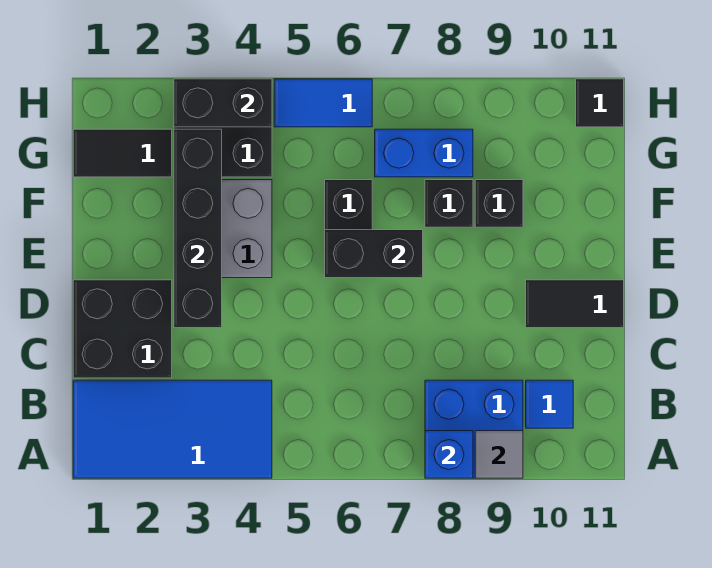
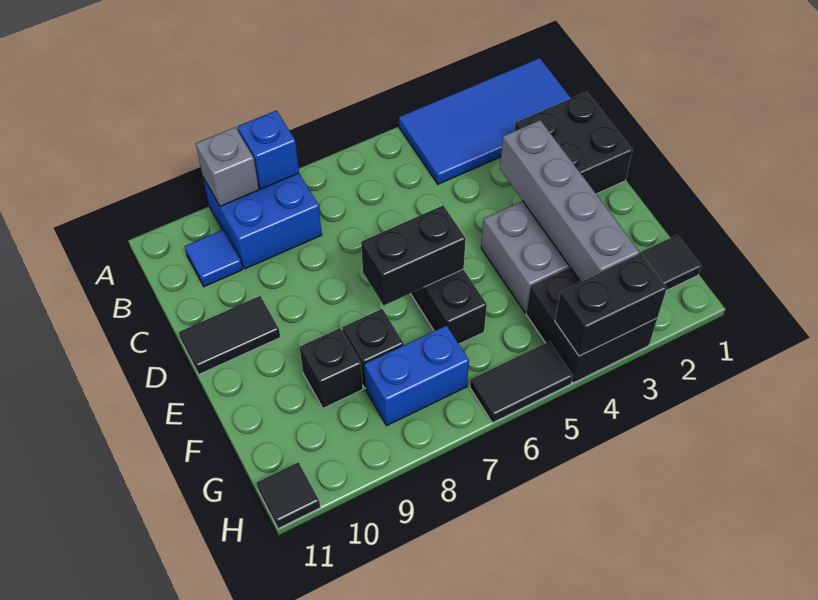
grey tile A9 level 2 -> grey brick A9 level 2
black brick D3:G3 level 2 -> grey brick D3:G3 level 2
blue tile H5:H6 level 1 -> black tile H5:H6 level 1

